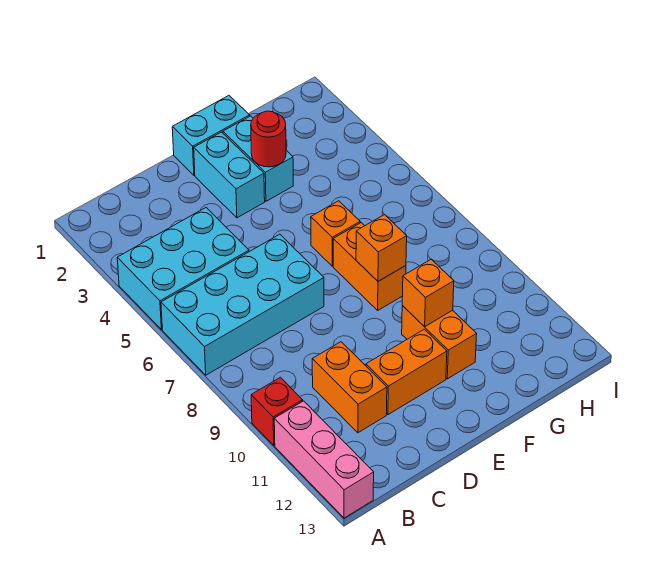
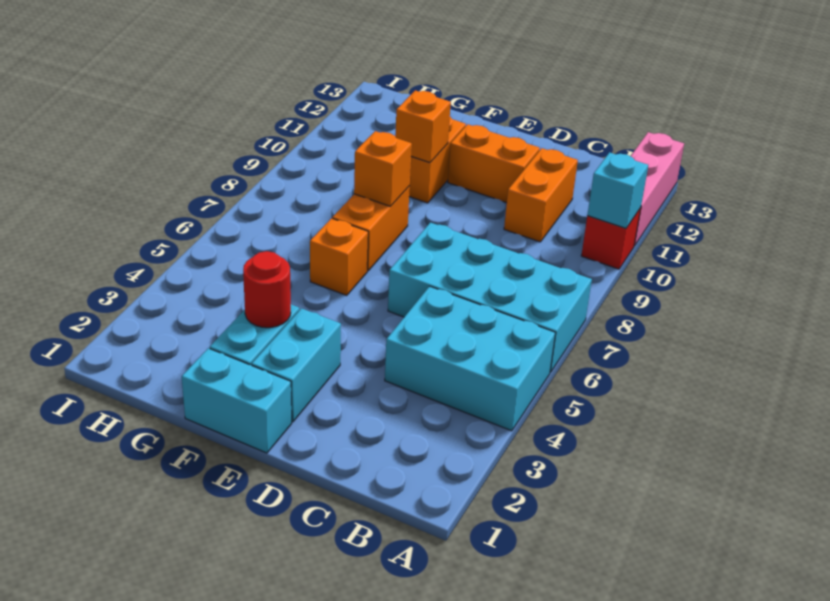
none -> cyan brick A10 level 2

